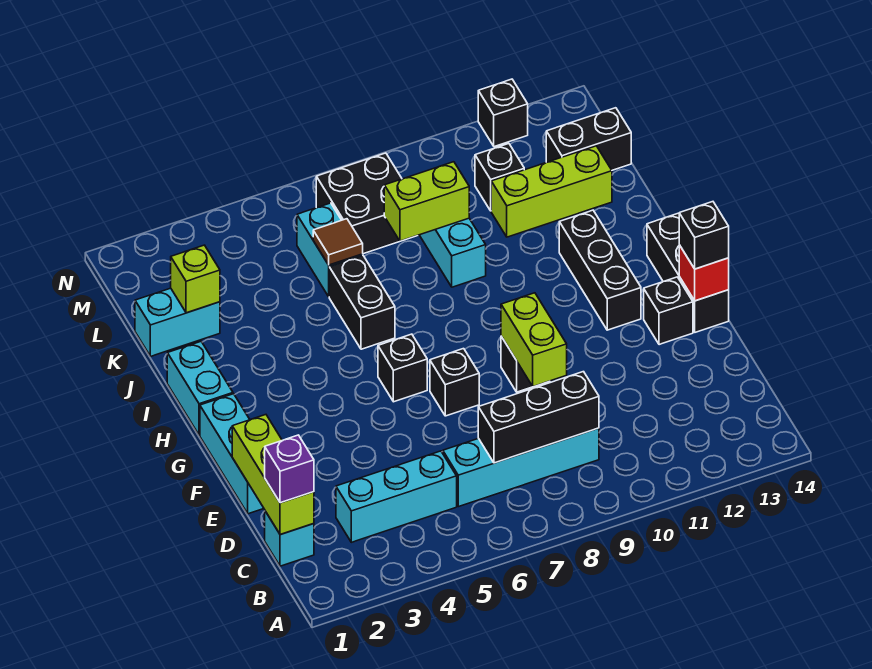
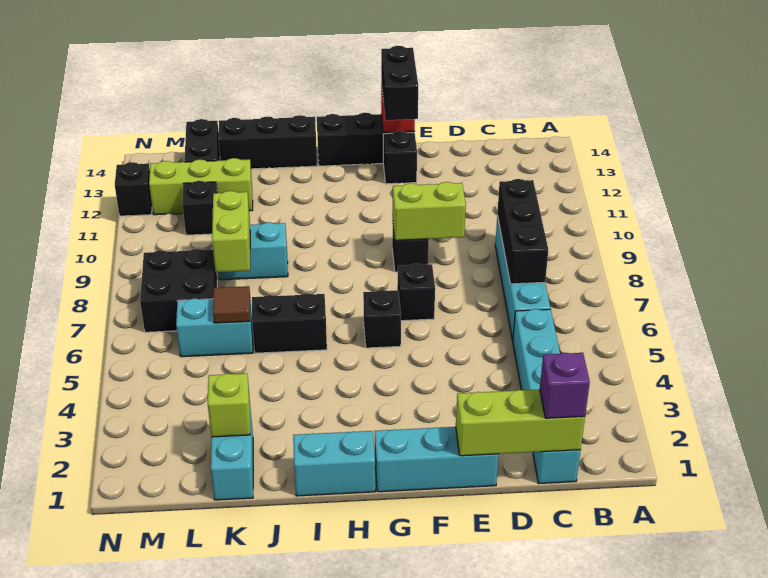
black brick F14 level 3 -> black brick F13:F14 level 3
black brick G12:I12 level 1 -> black brick I14:K14 level 1
lime brick K11:K13 level 1 -> lime brick K12:M12 level 1

